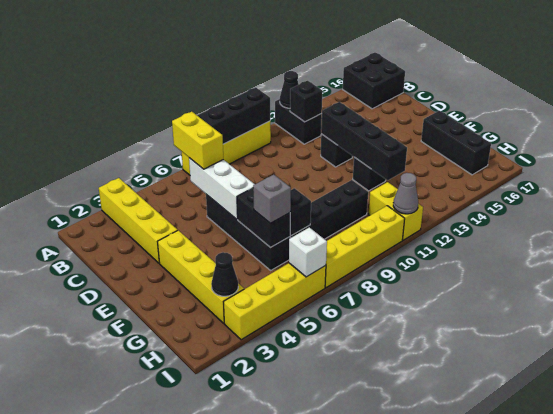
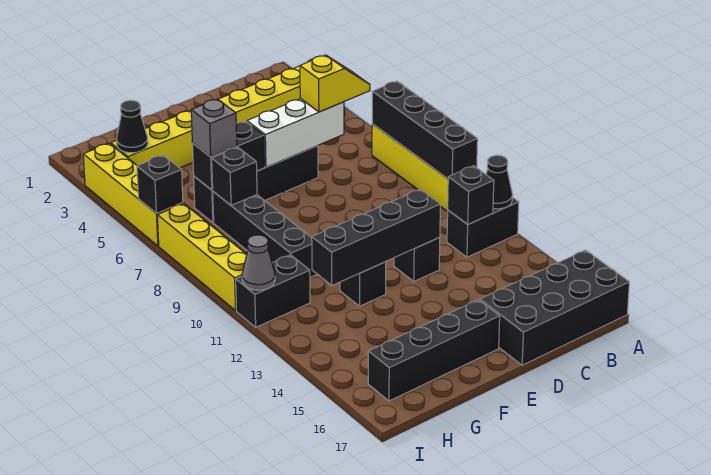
black brick A16:B17 level 1 -> black brick A16:D17 level 1
yellow brick B6:C6 level 3 -> yellow slope B6:C6 level 3 top C
black brick F16:H16 level 1 -> black brick E16:H16 level 1
yellow brick H11:I11 level 1 -> black brick H11:I11 level 1
white brick I6 level 2 -> black brick I6 level 2

